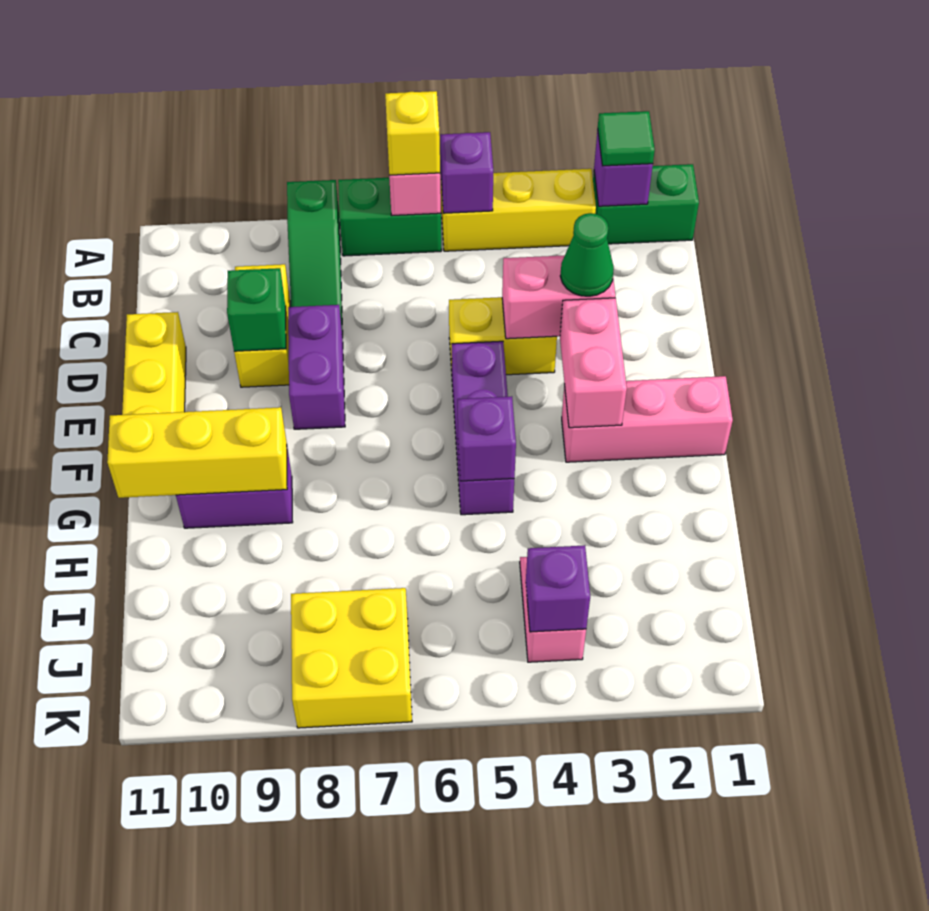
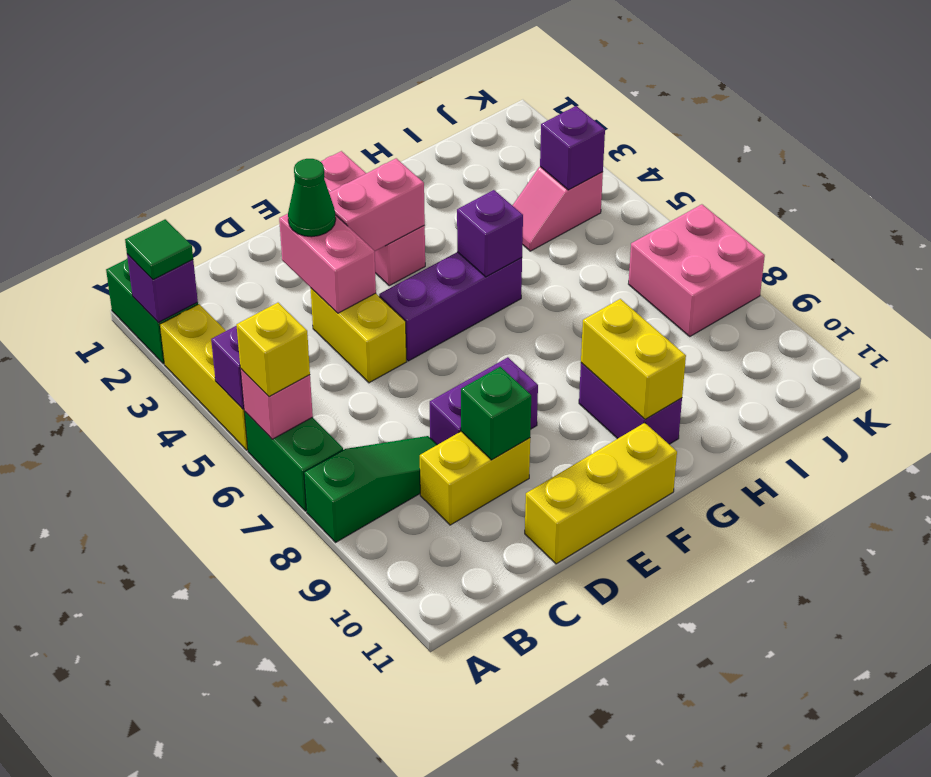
yellow brick G9:G11 level 2 -> yellow brick G9:G10 level 2
yellow brick J7:K8 level 1 -> pink brick J7:K8 level 1

